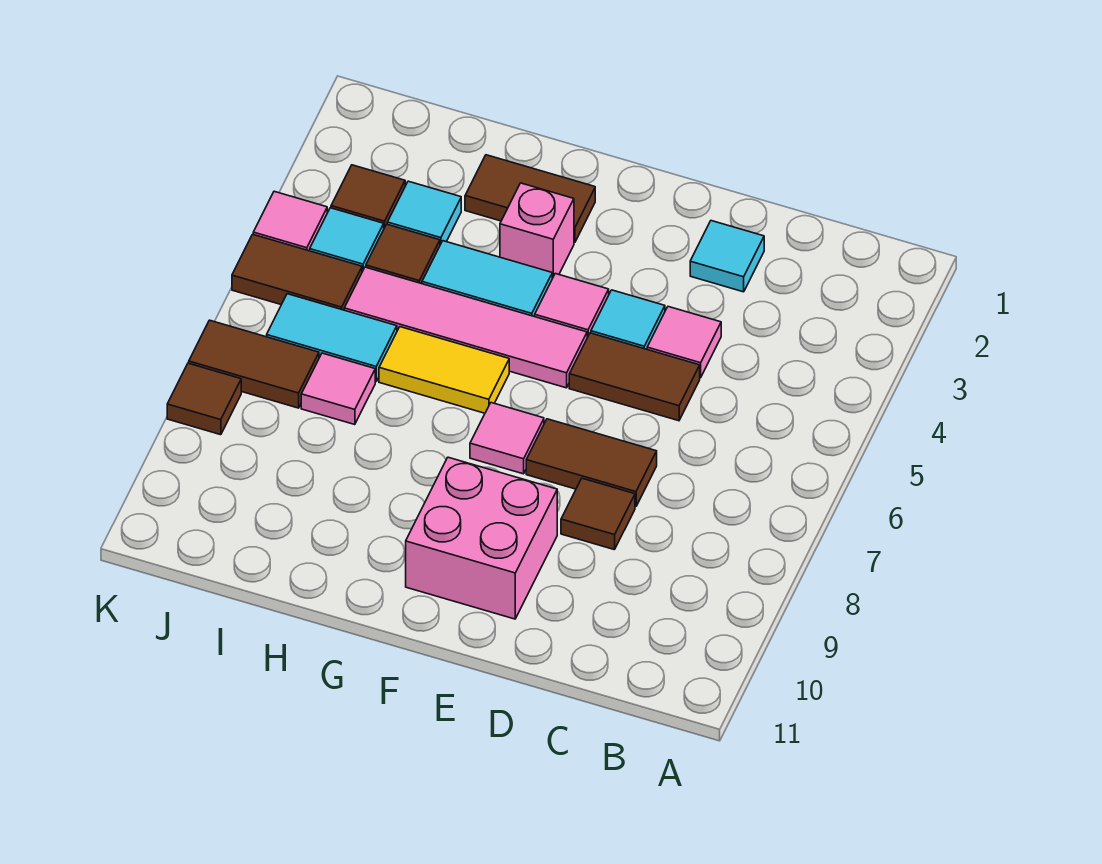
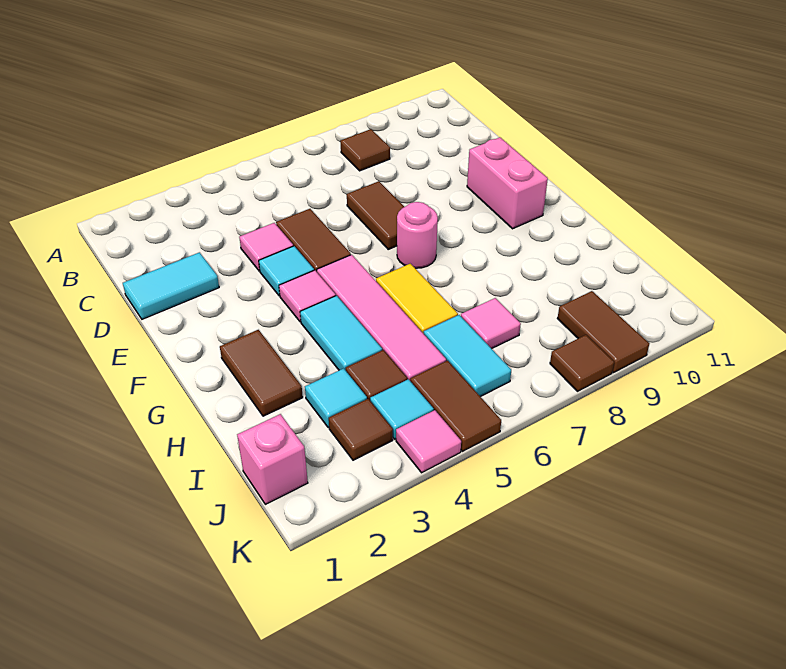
cyan tile D2 level 1 -> cyan tile D1:D2 level 1
brown tile D8 level 1 -> brown tile B8 level 1
pink brick E9:F10 level 1 -> pink brick E10:F10 level 1
pink tile F7 level 1 -> pink round brick F7 level 1
pink brick G3 level 1 -> pink brick J1 level 1
brown tile J7:K7 level 1 -> brown tile J9:K9 level 1

